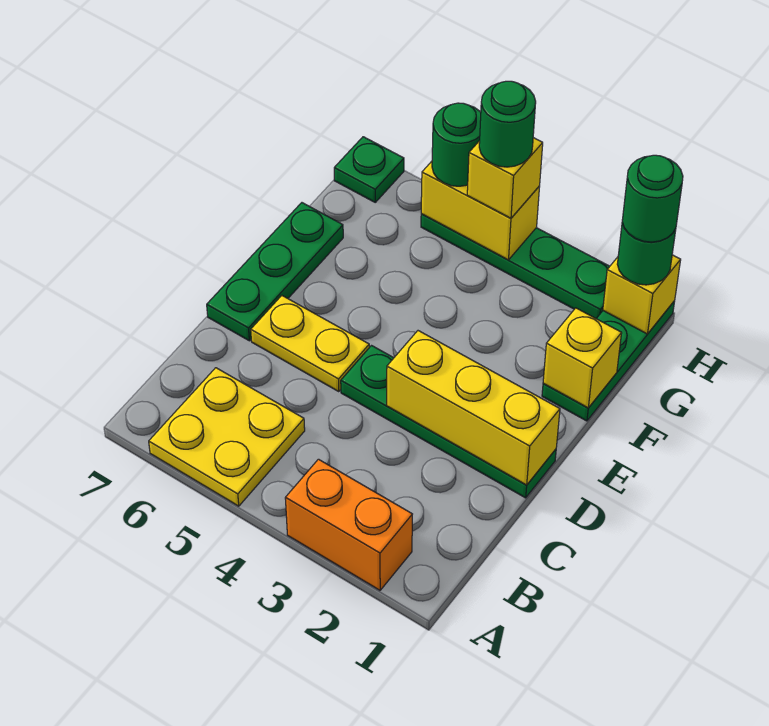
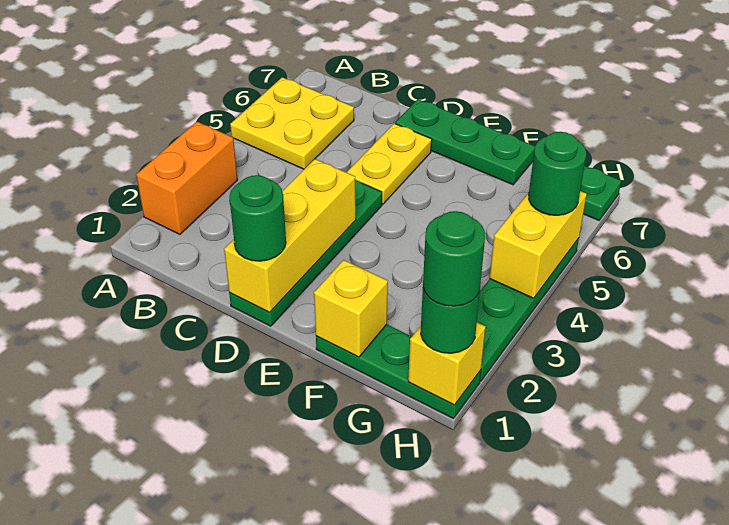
yellow brick H4 level 3 -> none
green round brick H4 level 4 -> green round brick D1 level 3

